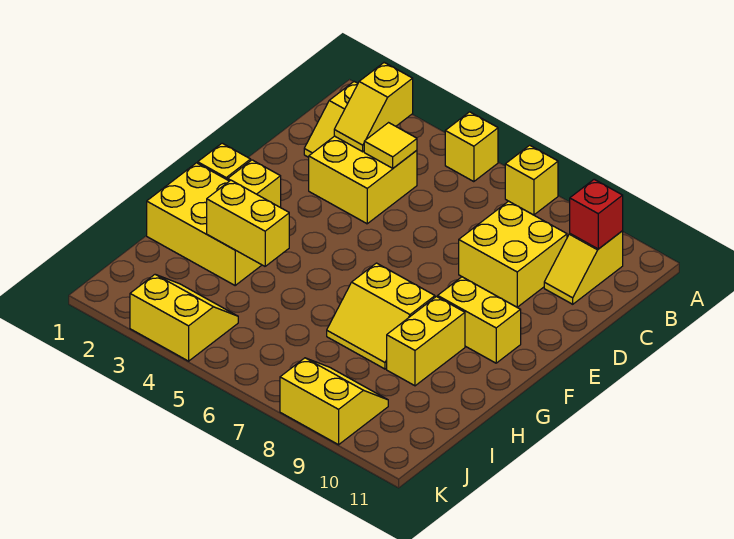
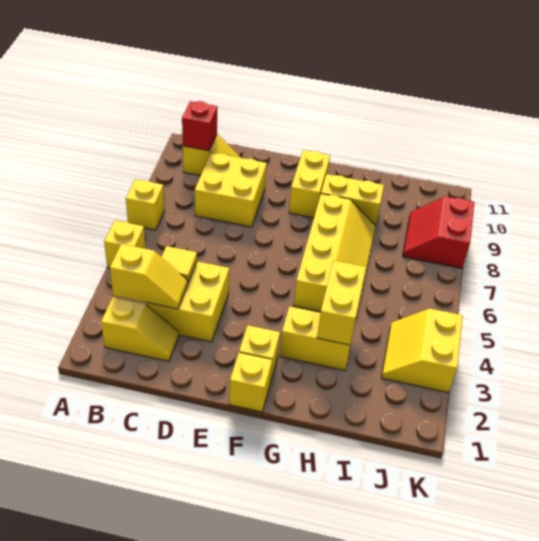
yellow brick G1:H3 level 1 -> yellow brick G3:H3 level 1
yellow slope G7:H8 level 1 top G -> yellow slope G5:H8 level 1 top G
yellow slope J8:K9 level 1 top K -> red slope J8:K9 level 1 top K

